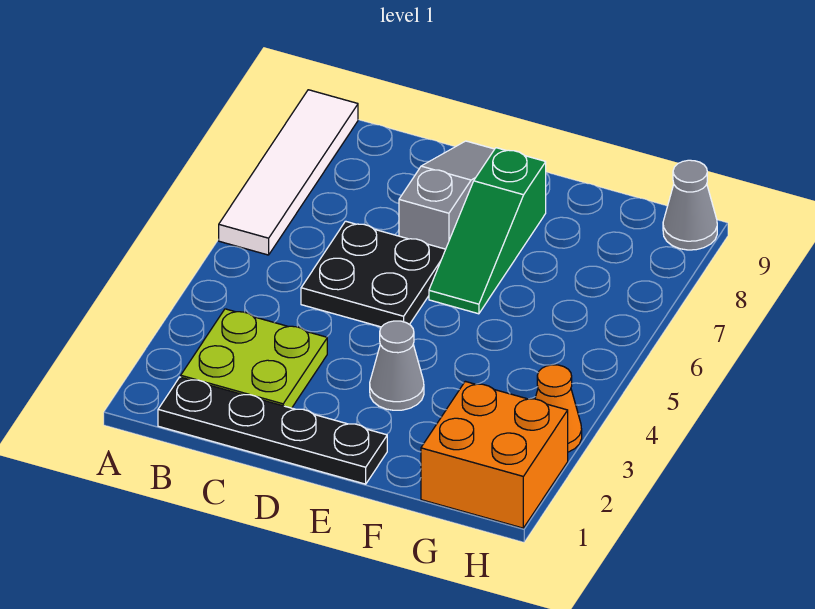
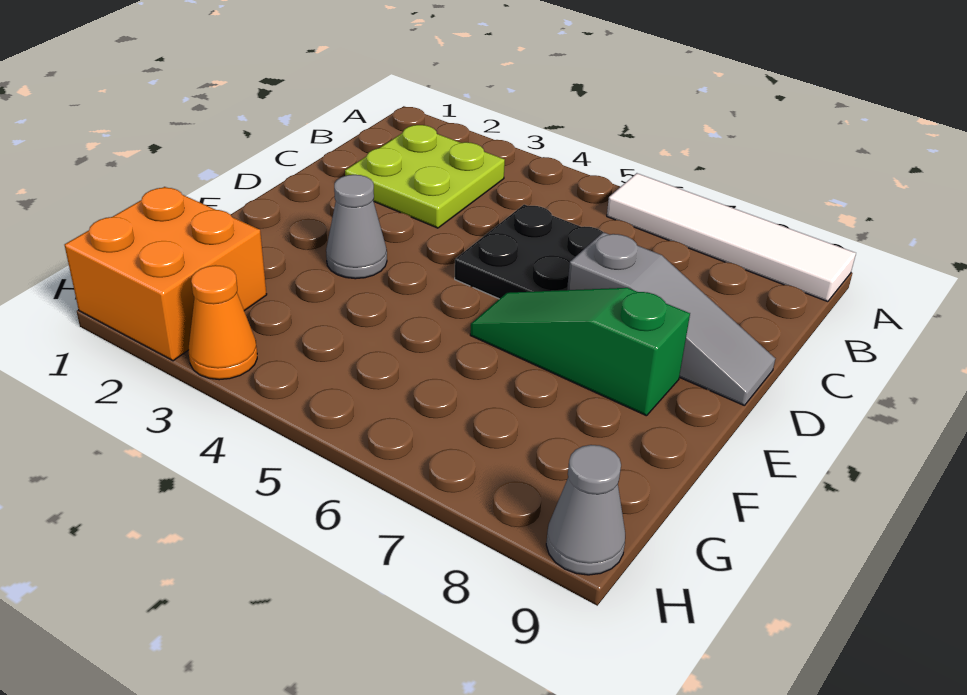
black plate B1:E1 level 1 -> none

